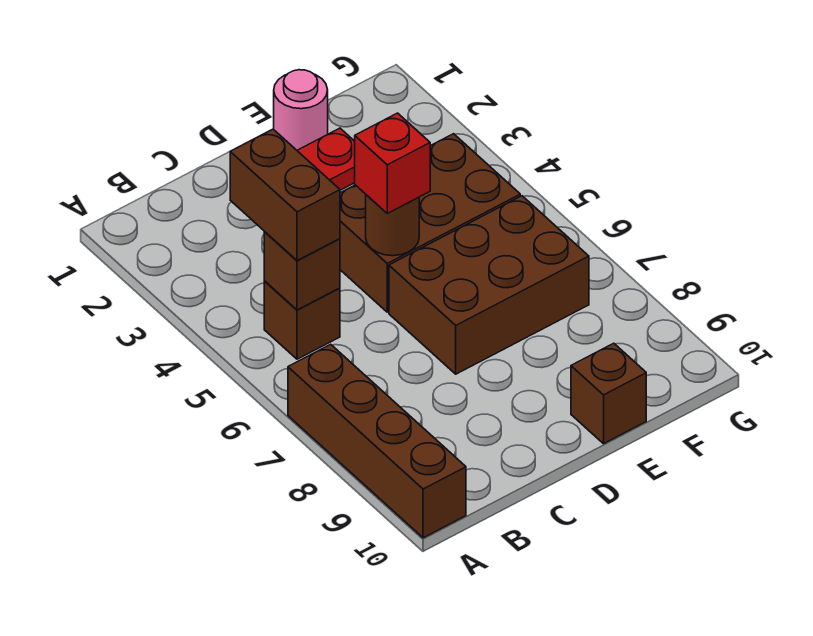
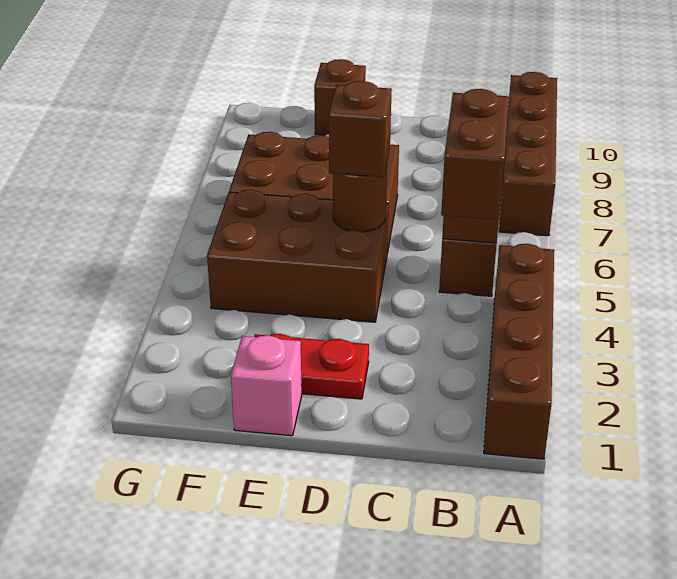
none -> brown brick A1:A4 level 1
red brick D5 level 3 -> brown brick D5 level 3
pink round brick E1 level 1 -> pink brick E1 level 1

